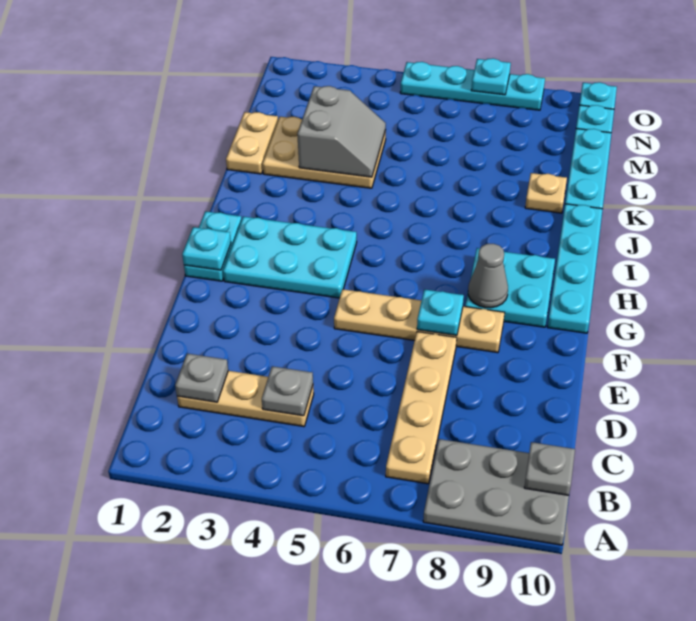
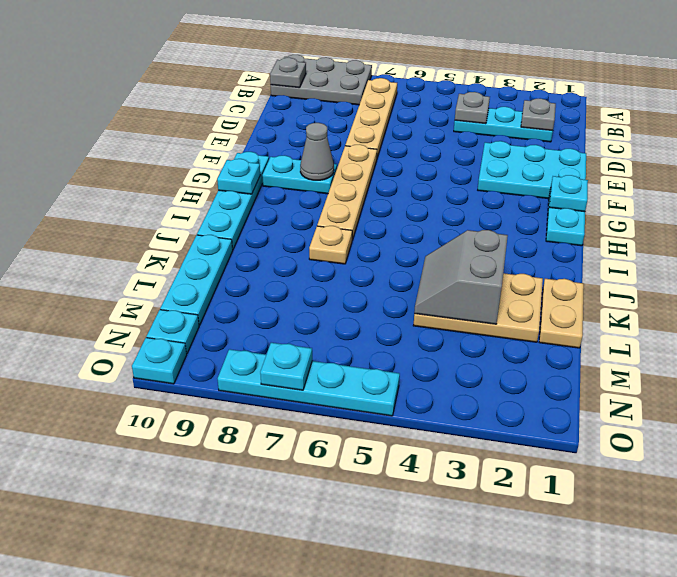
tan plate C2:C4 level 1 -> cyan plate C2:C4 level 1
tan plate F5:F8 level 1 -> tan plate F7:I7 level 1
cyan plate F7 level 2 -> cyan plate H10 level 2
cyan plate G2:H4 level 1 -> cyan plate E1:F3 level 1
cyan plate G8:H9 level 1 -> cyan plate G8:G9 level 1
tan plate K9 level 1 -> tan plate J7 level 1

